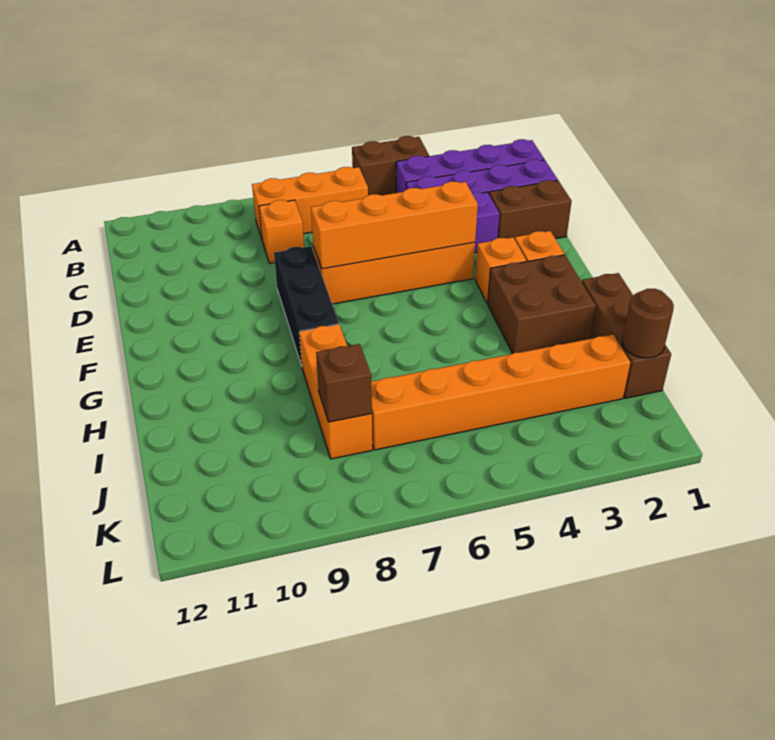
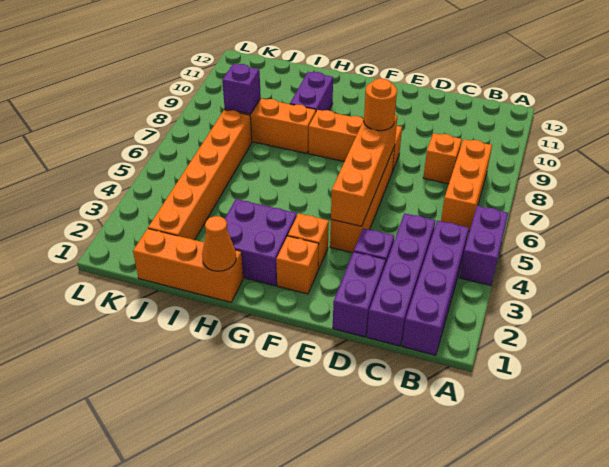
brown brick A4:A5 level 1 -> purple brick A4:A5 level 1
brown brick D1:D2 level 1 -> purple brick D1:D2 level 1
none -> orange round brick E7 level 3
black brick E8:G8 level 1 -> orange brick E8:G8 level 1
brown brick G2:H3 level 1 -> purple brick G2:H3 level 1
brown brick H1:J1 level 1 -> orange brick H1:J1 level 1
none -> orange cone H1 level 2
none -> purple brick H9:H10 level 1
brown round brick J1 level 2 -> none
brown brick J8 level 2 -> purple brick J8 level 2

